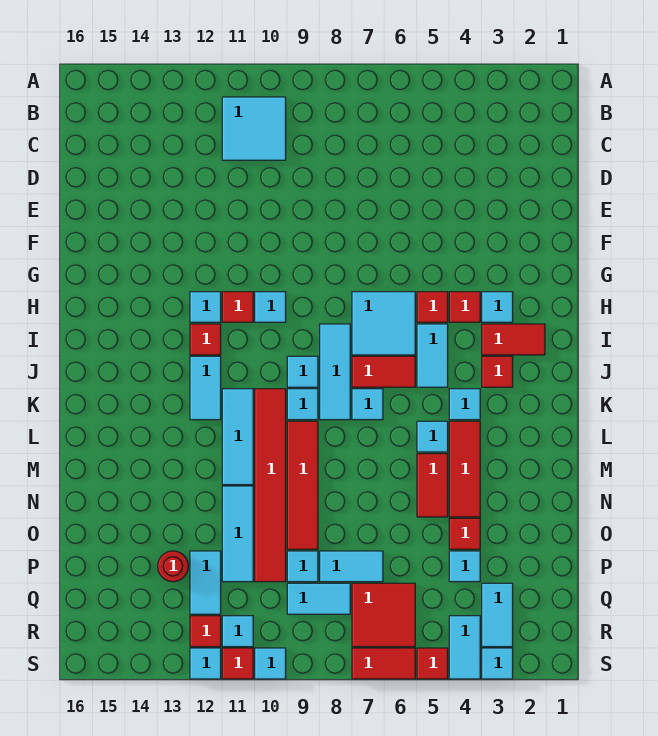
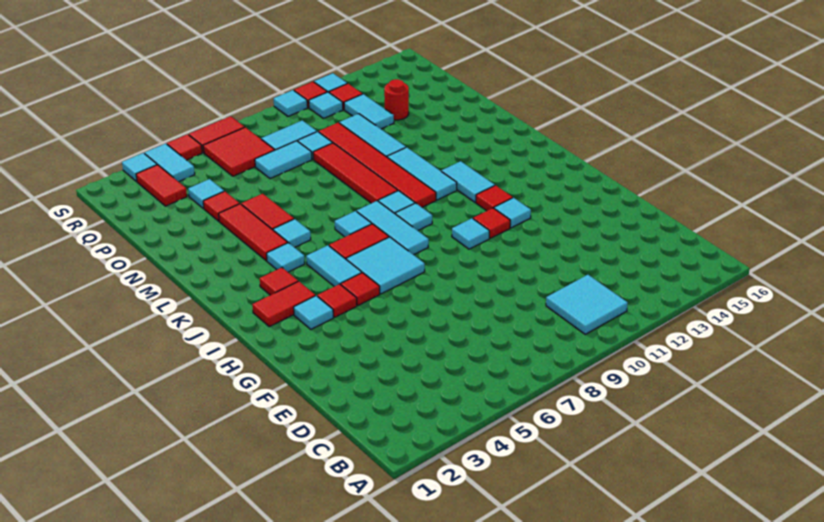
cyan tile Q3:R3 level 1 -> red tile Q3:R3 level 1

